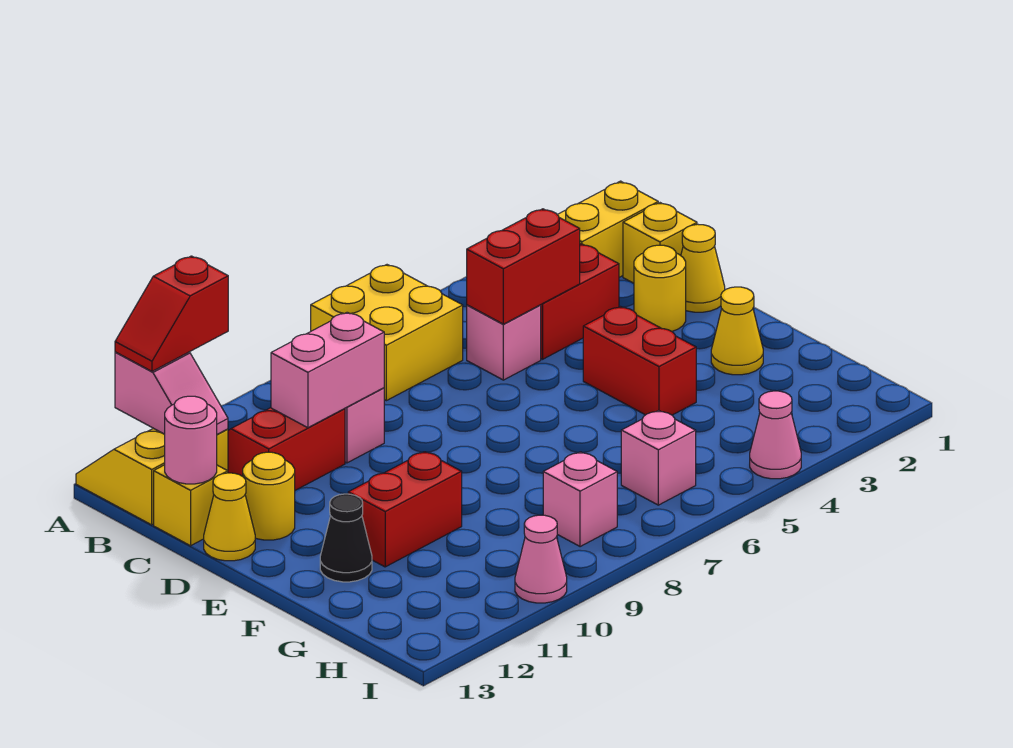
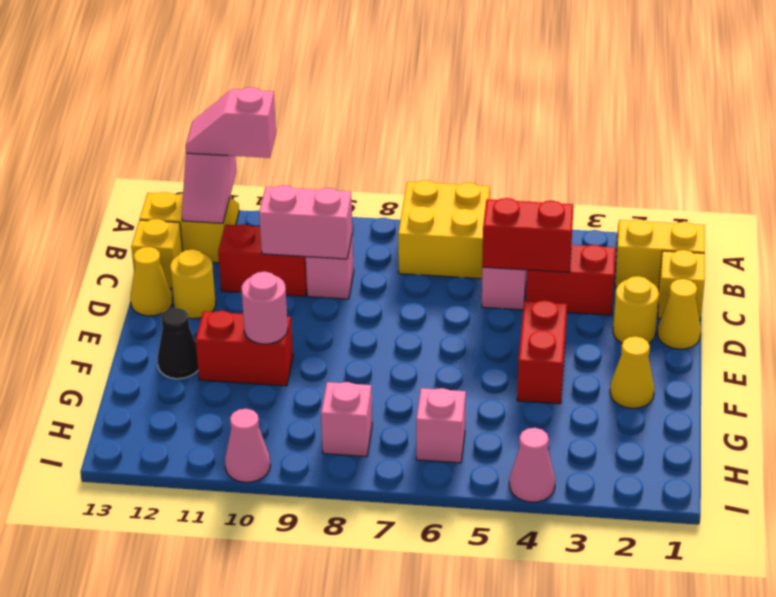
red slope A11:A12 level 3 top 11 -> pink slope A11:A12 level 3 top 11
pink round brick C13 level 2 -> pink round brick F10 level 2

